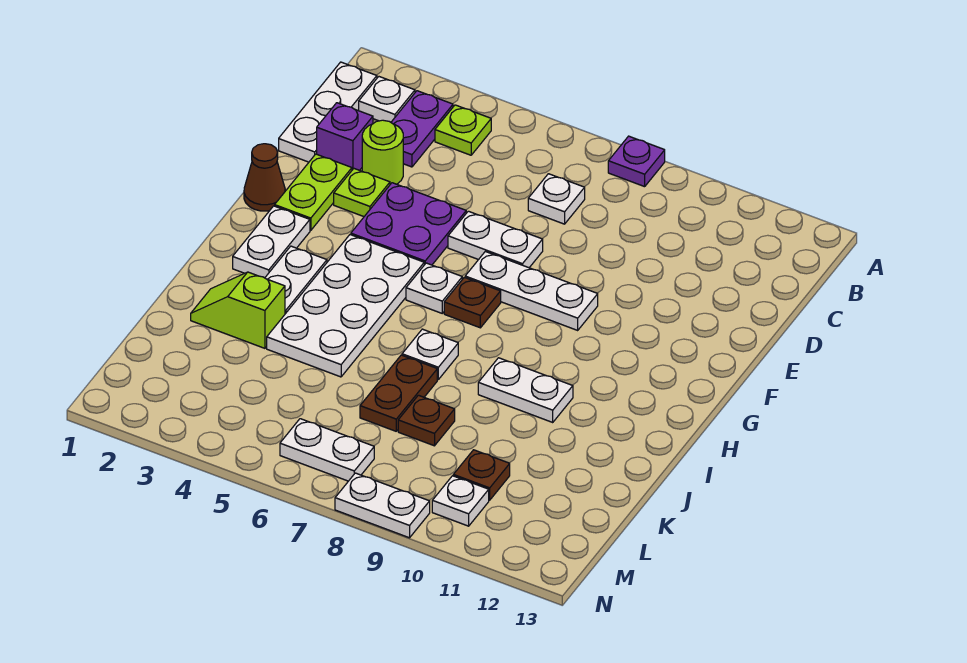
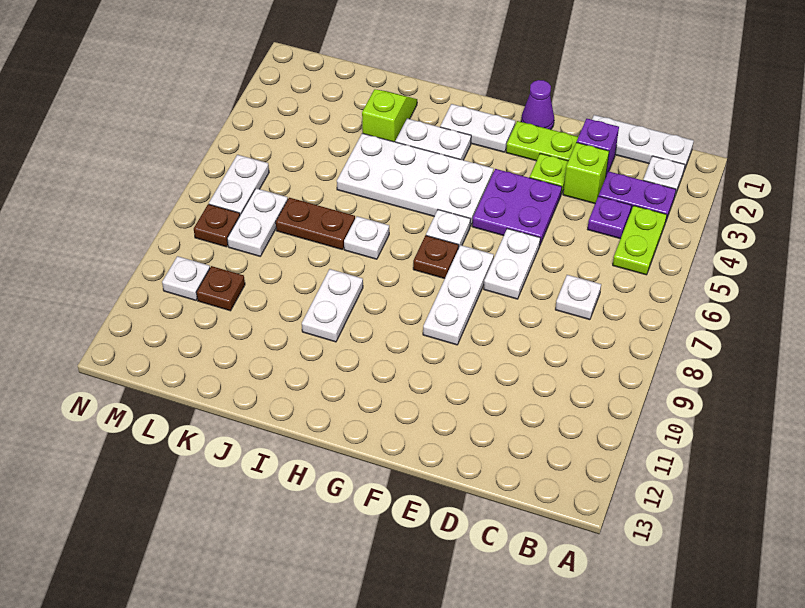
purple plate A8 level 1 -> purple plate C4 level 1
lime plate B4 level 1 -> lime plate B4:B5 level 1
lime round brick D3 level 1 -> lime brick D3 level 1
brown cone F1 level 1 -> purple cone F1 level 1
brown plate K8 level 1 -> brown plate M8 level 1
white plate N8:N9 level 1 -> white plate L7:L8 level 1

